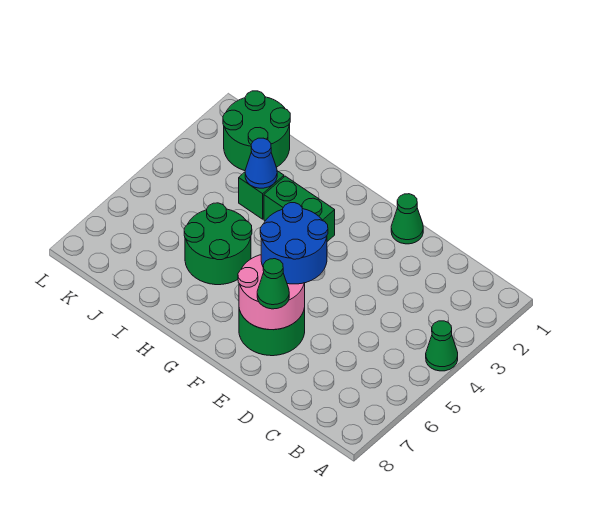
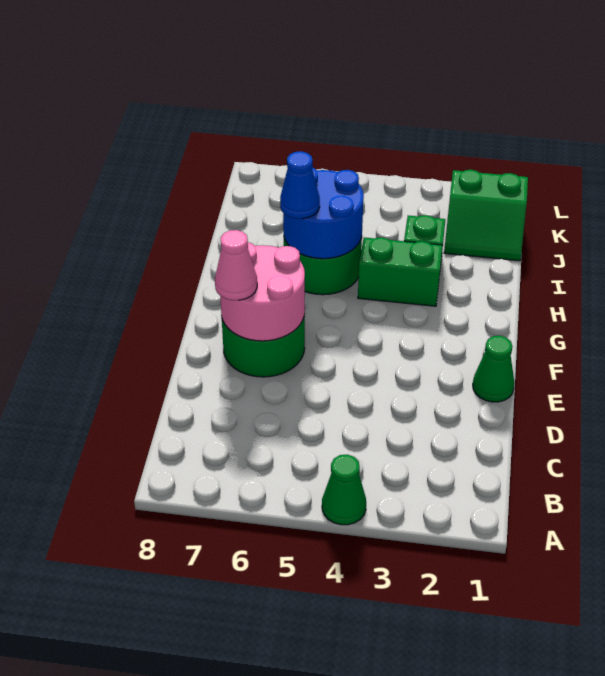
blue round brick E5:F6 level 3 -> blue round brick H5:I6 level 2
green cone E7 level 3 -> pink cone E7 level 3
green brick G3:H3 level 1 -> green brick H3:H4 level 1
blue cone I3 level 2 -> blue cone H6 level 3
green round brick J1:K2 level 1 -> green slope J1:K2 level 1 top K

